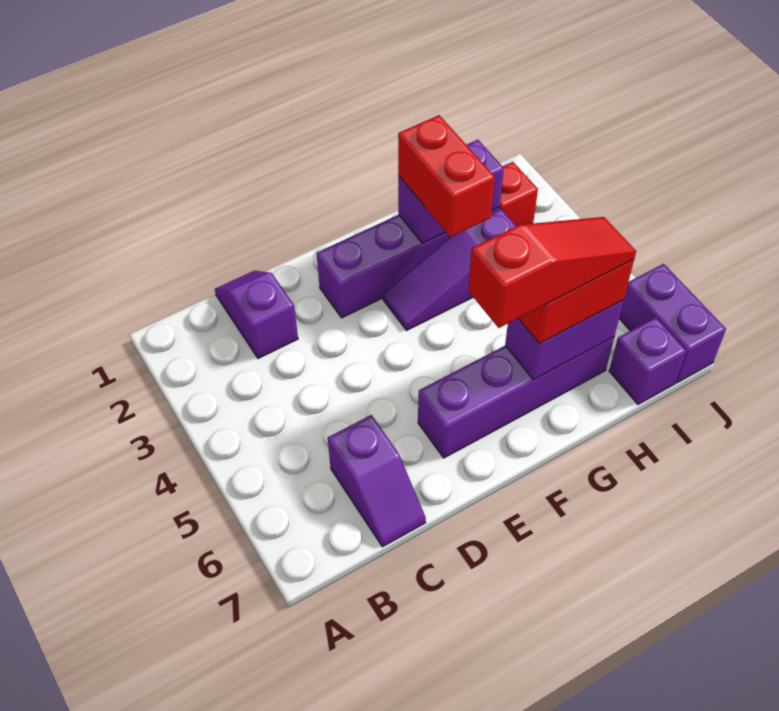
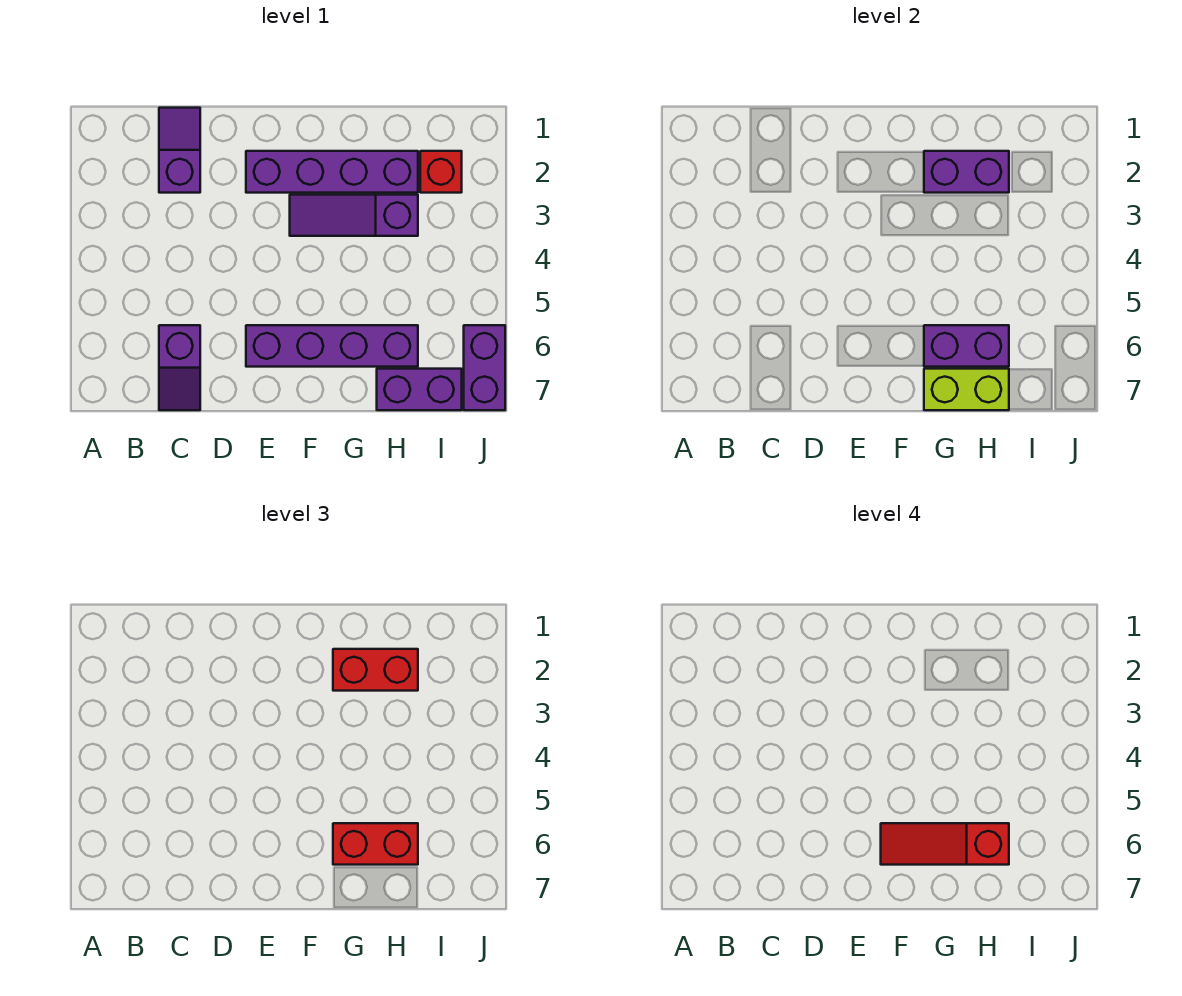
red slope F6:H6 level 4 top F -> red slope F6:H6 level 4 top H
red brick G2:G3 level 3 -> red brick G2:H2 level 3
none -> lime brick G7:H7 level 2
purple brick I7 level 1 -> purple brick H7:I7 level 1

